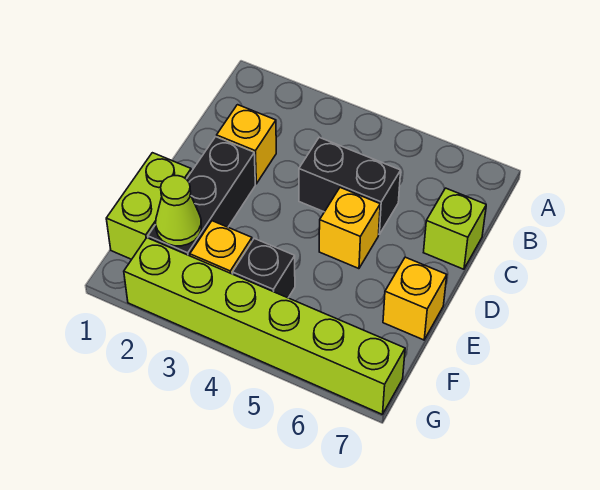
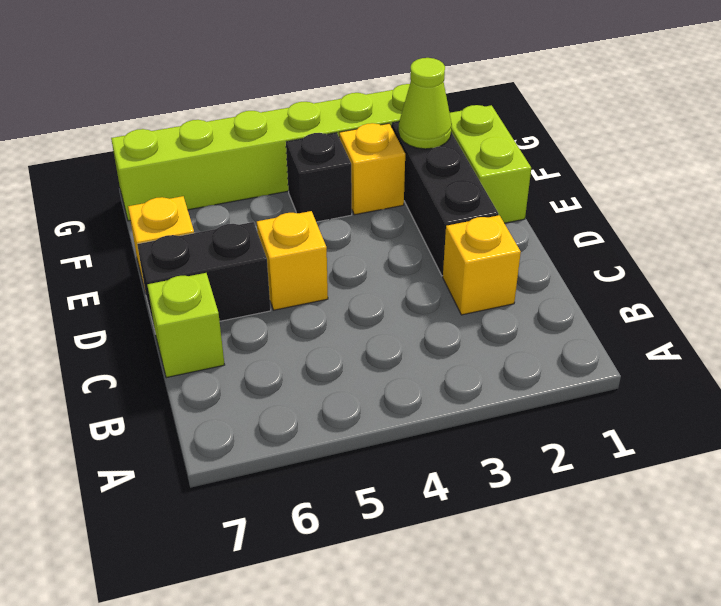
black brick C4:C5 level 1 -> black brick D6:D7 level 1

